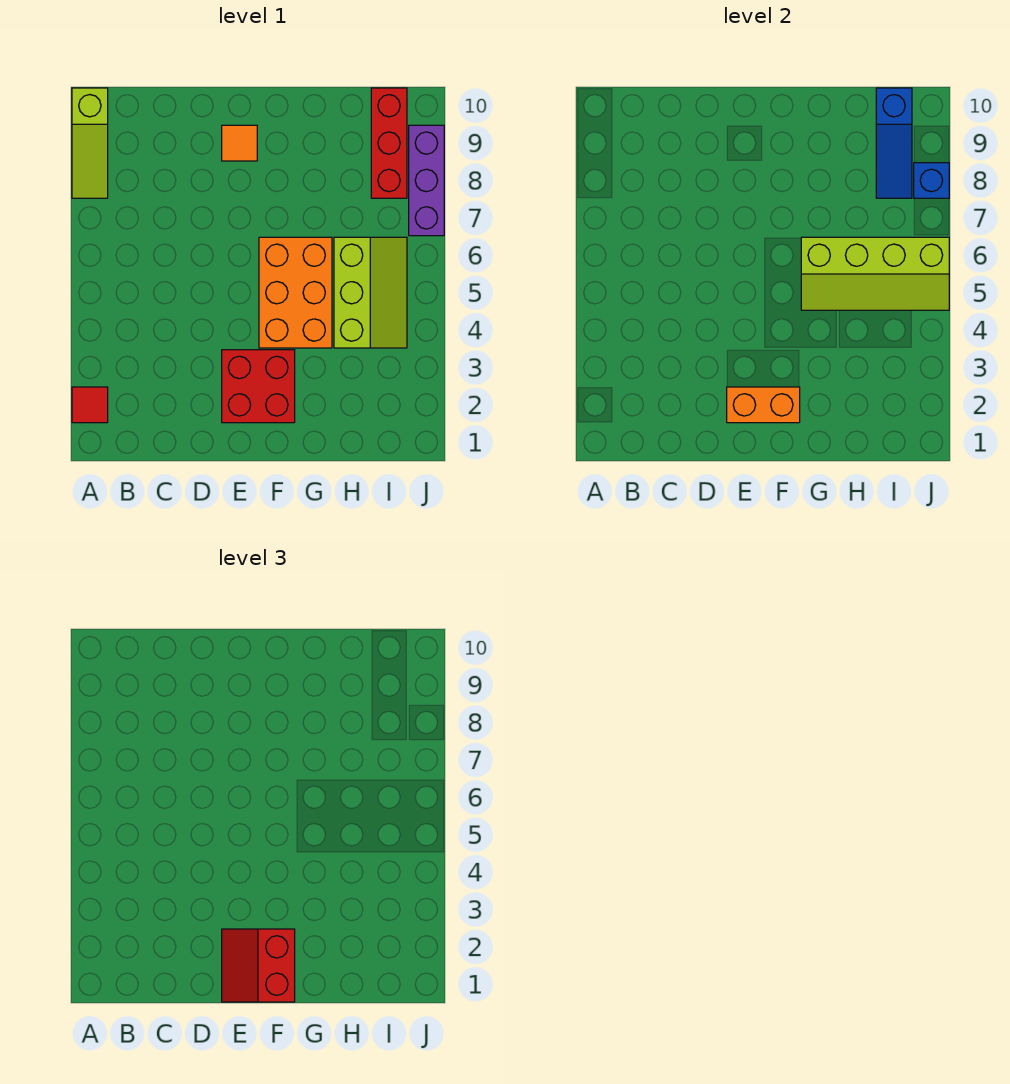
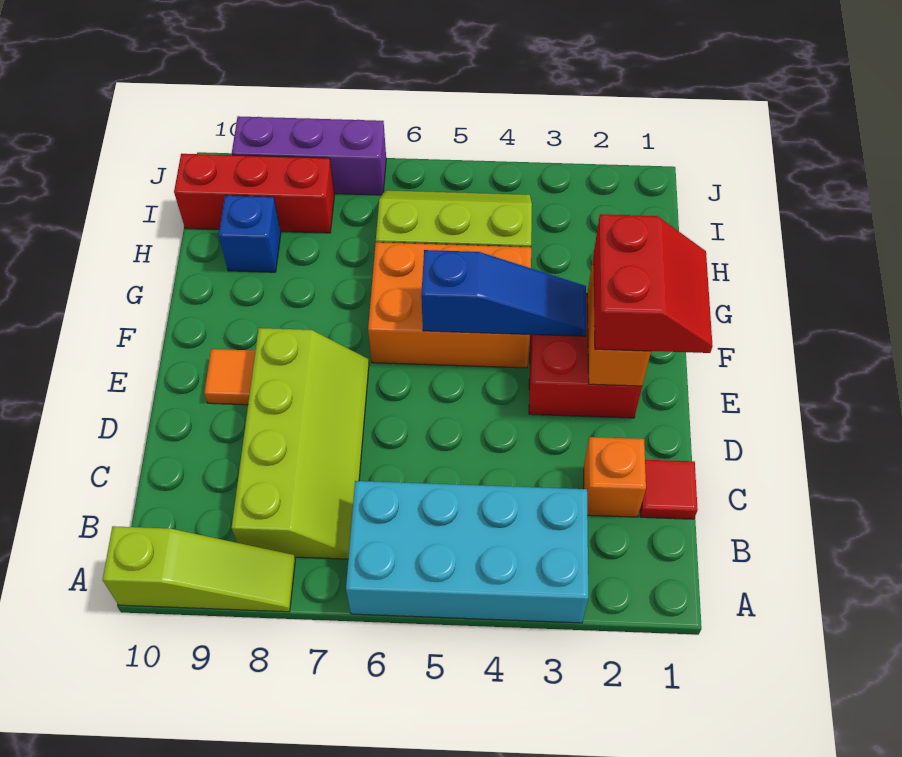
red tile A2 level 1 -> red tile C1 level 1
none -> cyan brick A3:B6 level 1
none -> orange brick C2 level 1
red slope E1:F2 level 3 top F -> red slope E1:F2 level 3 top 2
lime slope G5:J6 level 2 top 6 -> lime slope B7:E8 level 1 top 8
blue slope I8:I10 level 2 top 10 -> blue slope F3:F5 level 2 top 5
blue brick J8 level 2 -> blue brick H9 level 1

